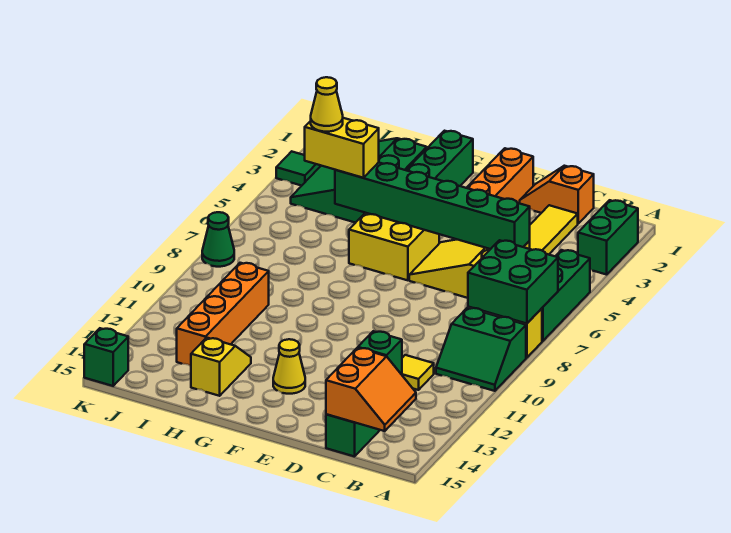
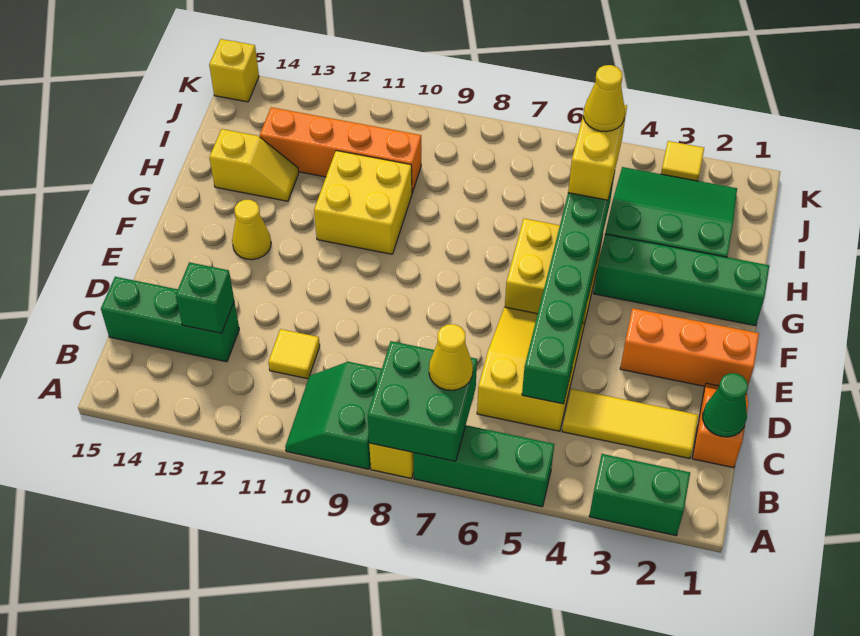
none -> yellow cone B7 level 3
orange slope B14:C15 level 2 top C -> none
none -> yellow brick G10:H11 level 1
green tile K3 level 1 -> yellow tile K3 level 1
green cone K8 level 1 -> green cone C1 level 2
green brick K15 level 1 -> yellow brick K15 level 1

